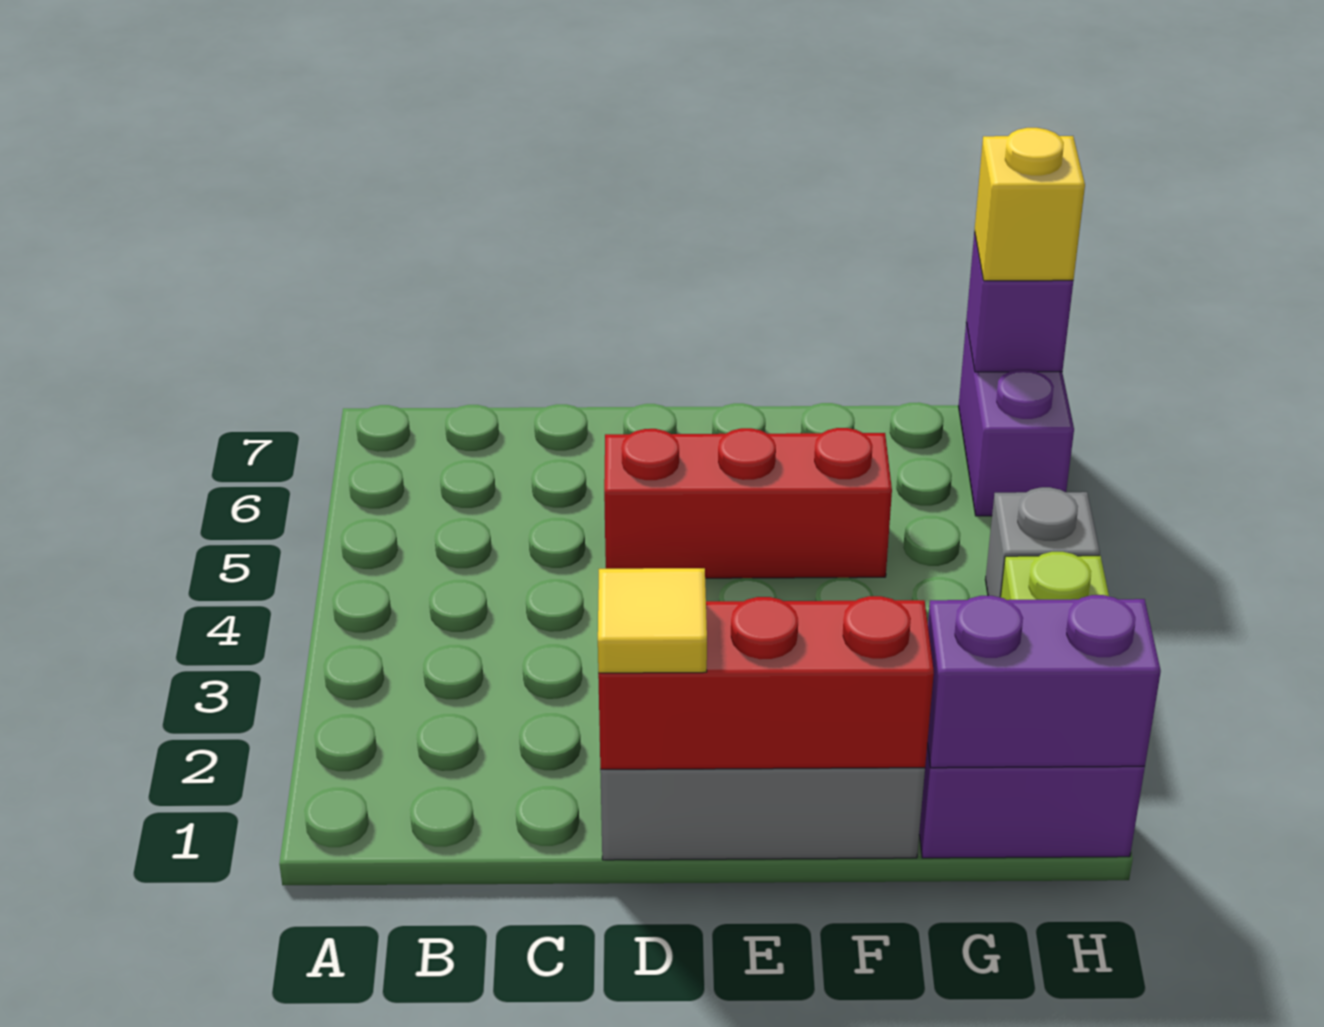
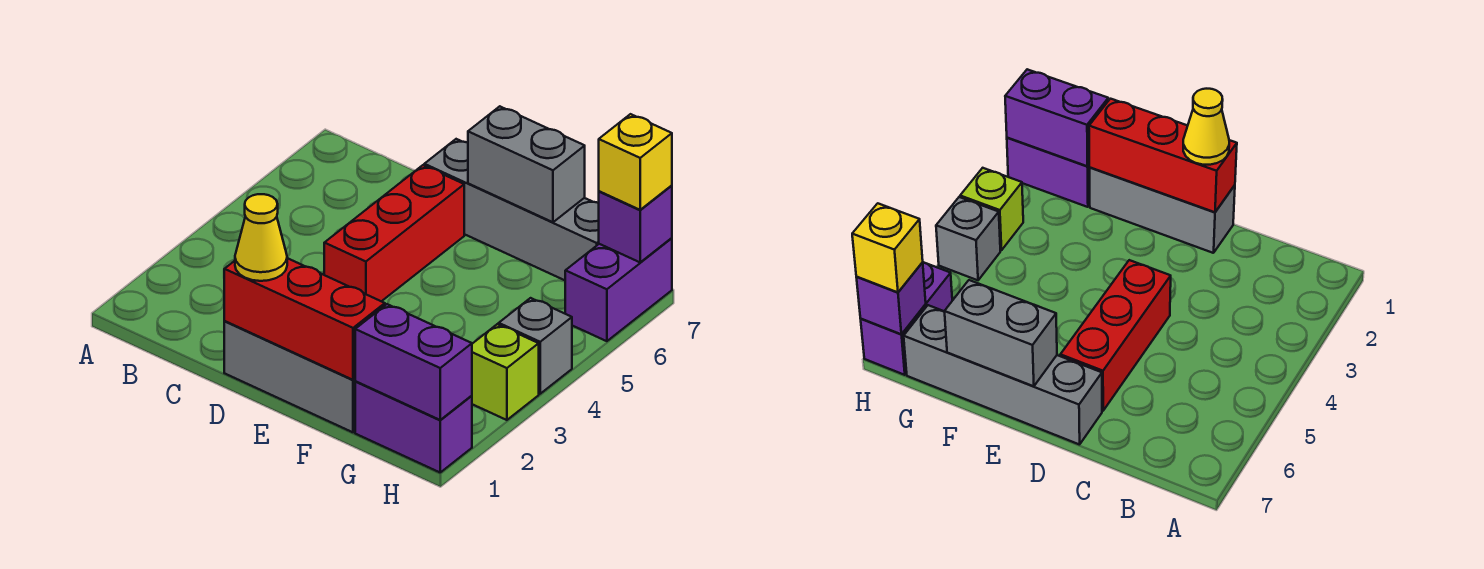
yellow tile D1 level 3 -> yellow cone D1 level 3
red brick D5:F5 level 1 -> red brick D4:D6 level 1
none -> grey brick D7:G7 level 1
none -> grey brick E7:F7 level 2

